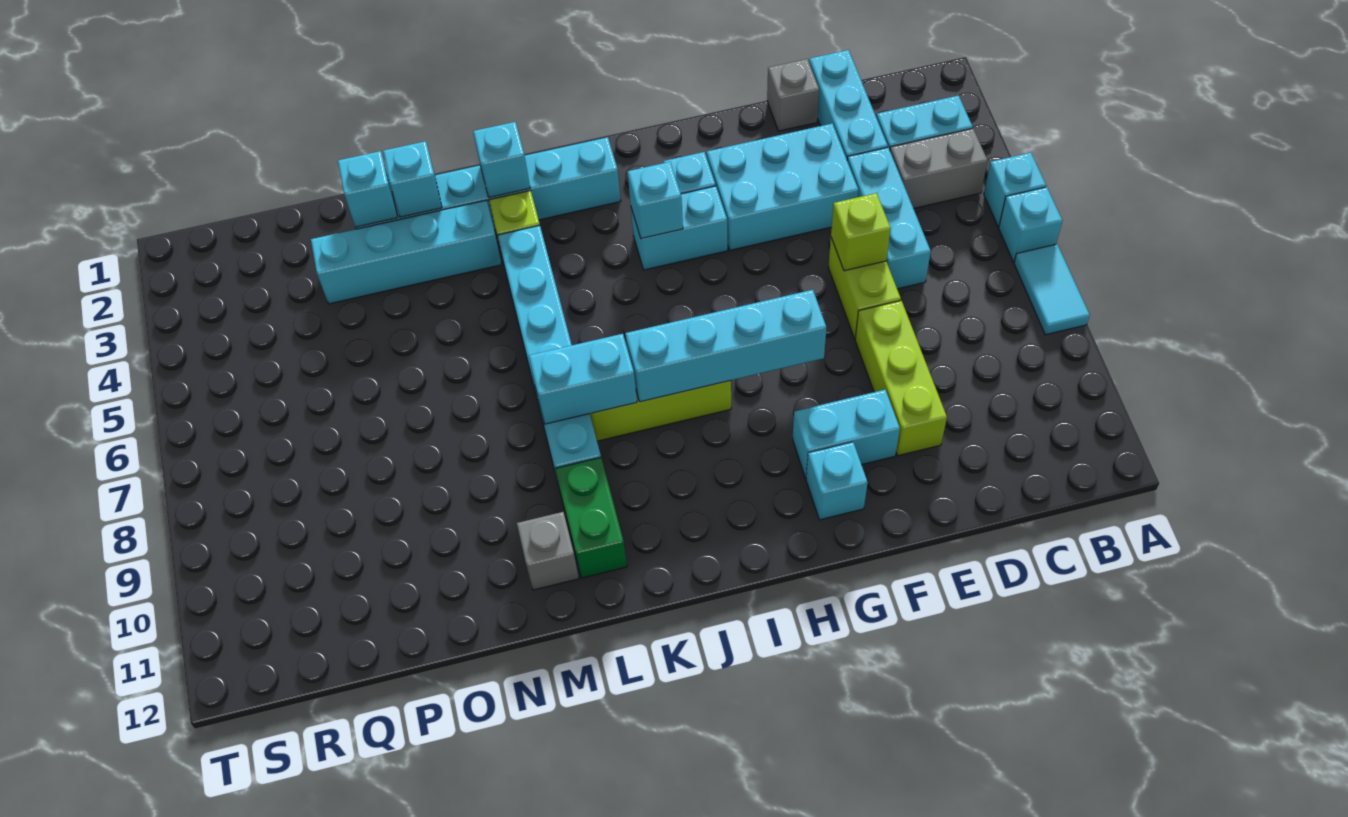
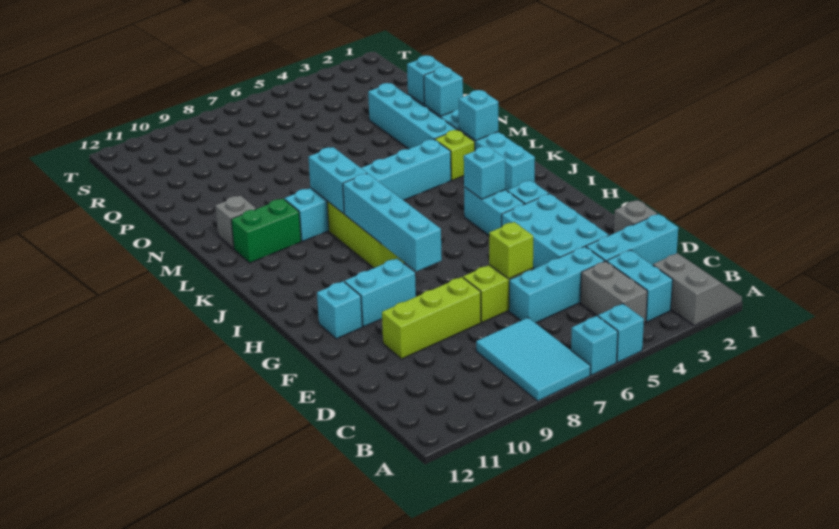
none -> grey slope A1:B2 level 1 top 2
cyan tile A7:A8 level 1 -> cyan tile A7:C8 level 1
cyan brick F10:G10 level 1 -> cyan brick G9:G10 level 1

